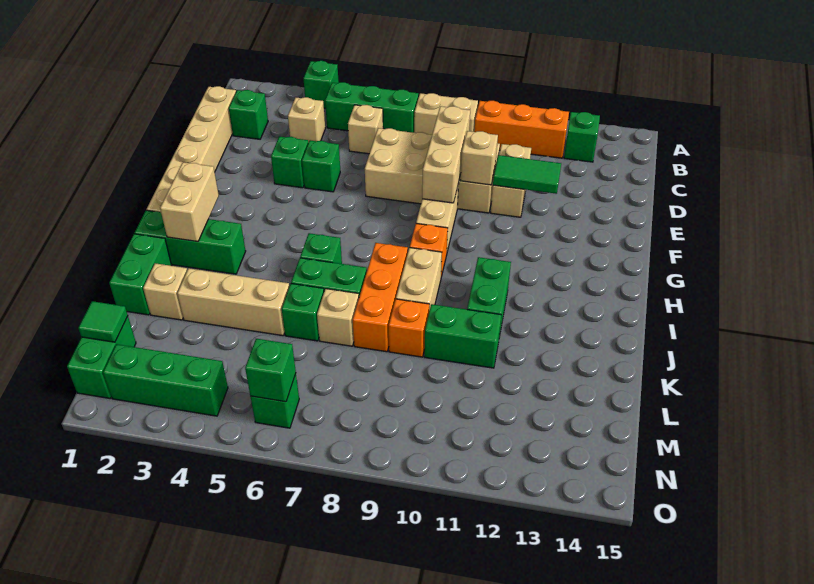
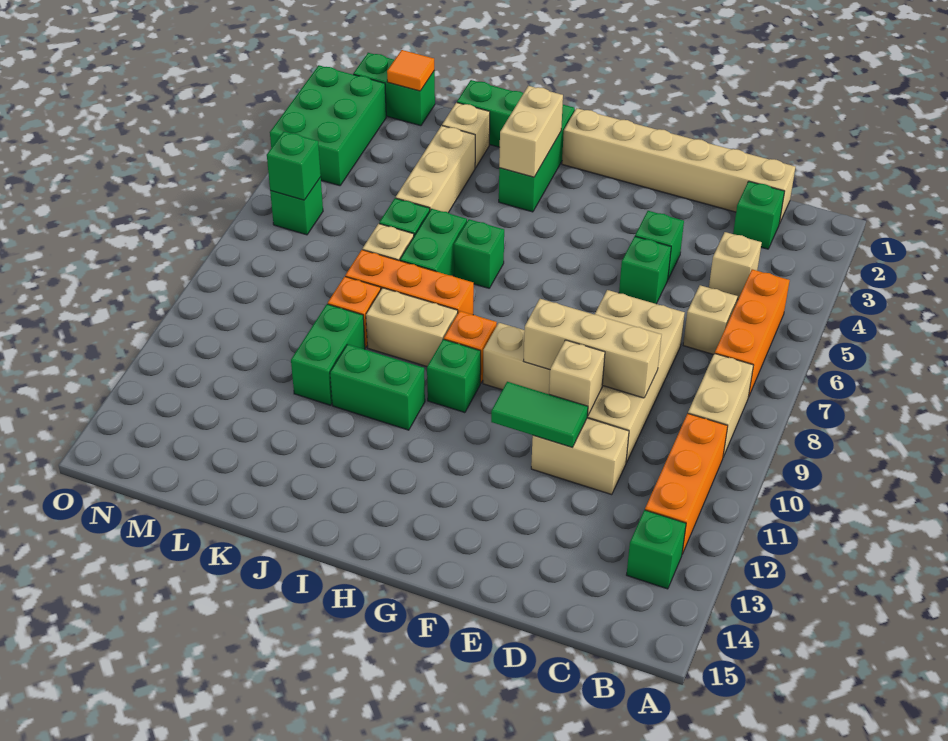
green brick A4 level 1 -> green brick H10 level 1
green brick B5:B7 level 1 -> orange brick B5:B7 level 1
green tile E11:E12 level 2 -> green tile E11:F11 level 2
tan brick H2:I2 level 2 -> tan brick I2:I3 level 2
green tile M1 level 2 -> orange tile M1 level 2
green brick N2:N4 level 1 -> green brick N2:O4 level 1

